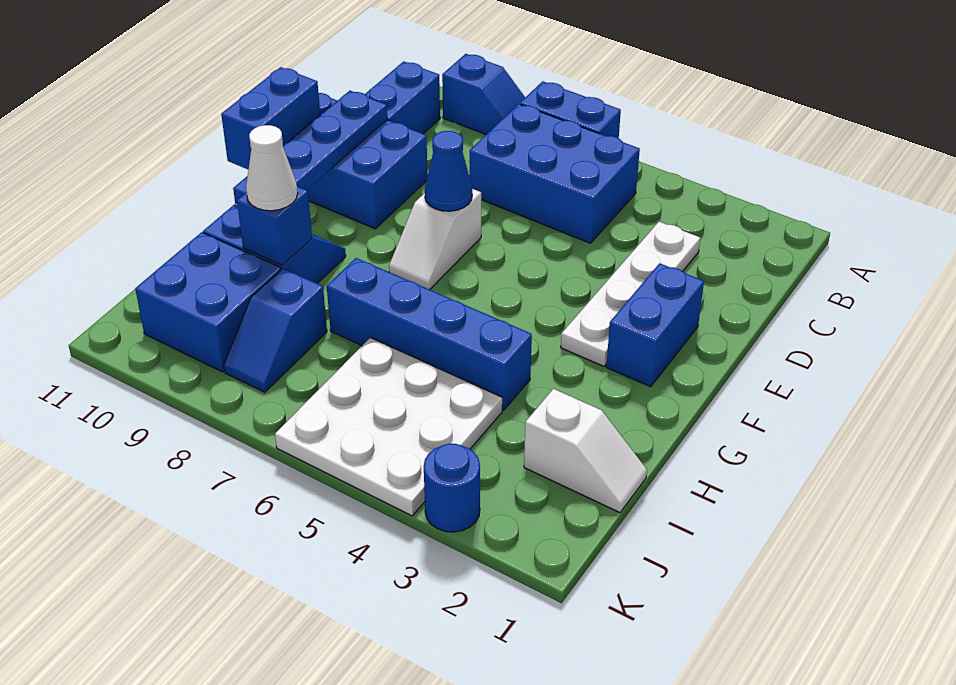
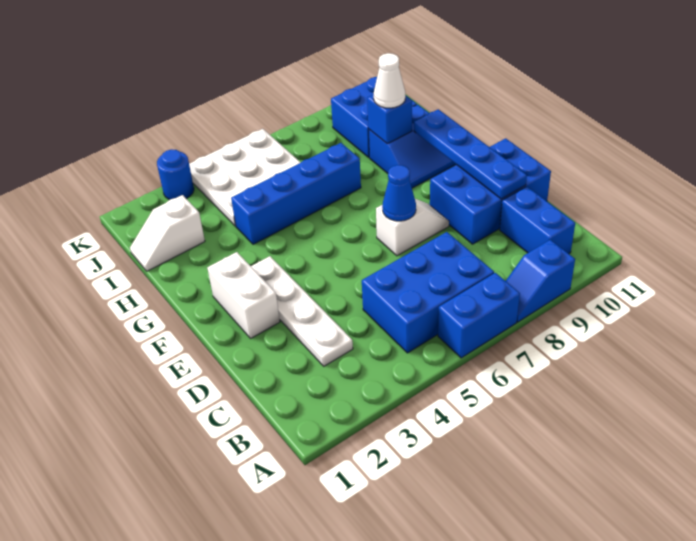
blue brick E2:F2 level 1 -> white brick E2:F2 level 1
white slope E7:F7 level 1 top E -> white slope E7:E8 level 1 top 7
blue brick E11:F11 level 2 -> none
blue slope I8:J8 level 1 top I -> none

